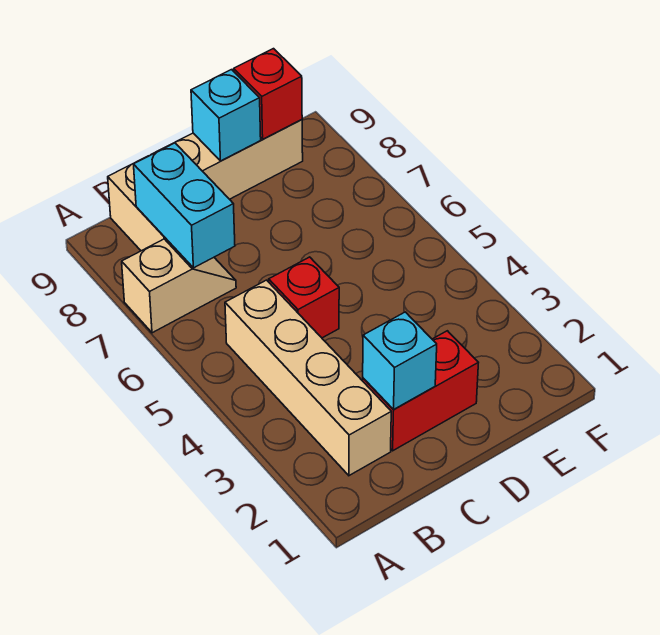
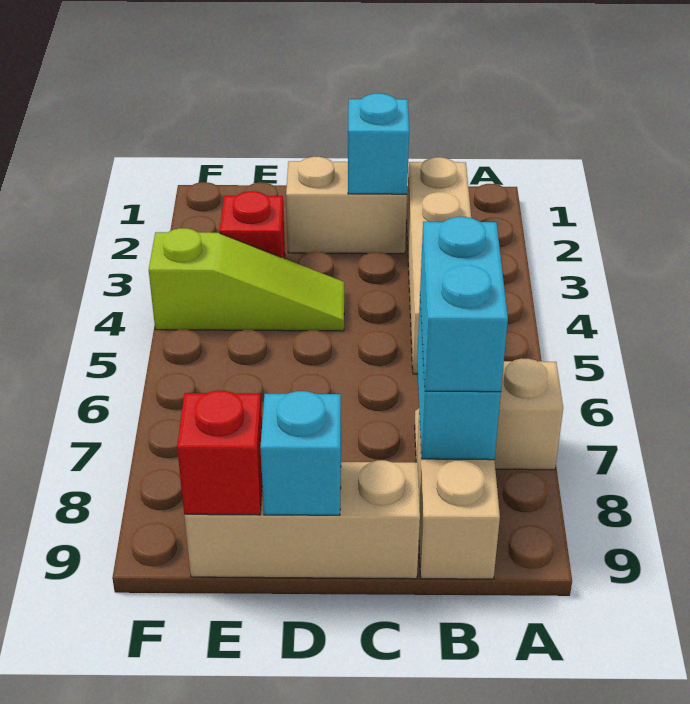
none -> cyan brick B7:B8 level 3
red brick C2:D2 level 1 -> tan brick C2:D2 level 1
red brick C5 level 1 -> red brick E3 level 1
none -> lime slope D4:F4 level 1 top F

